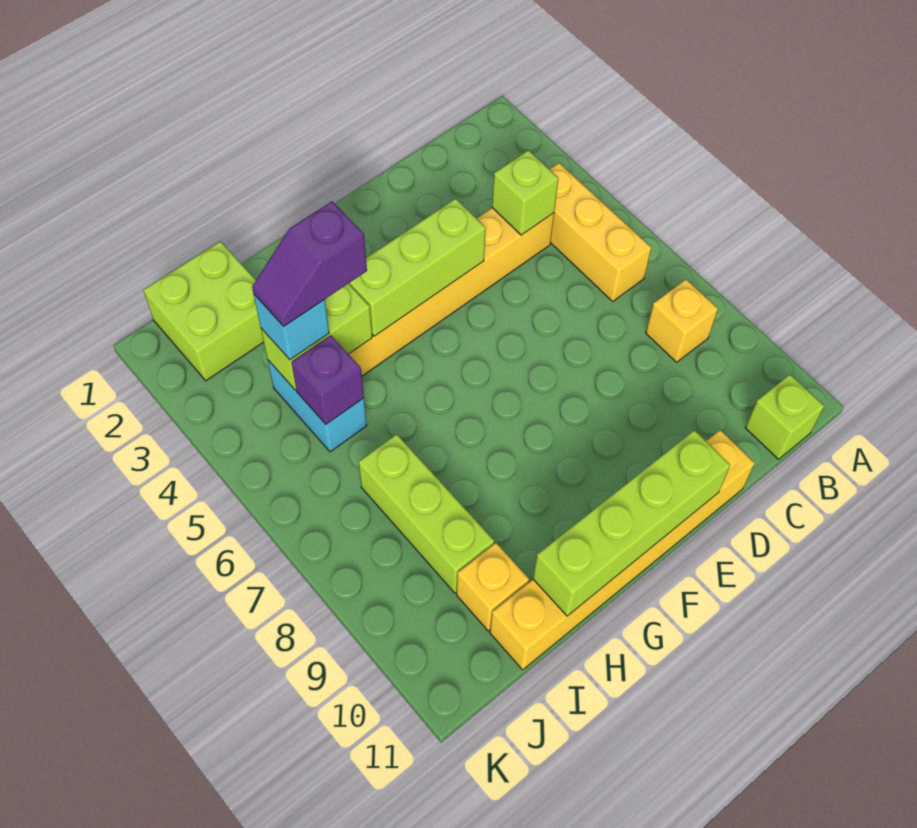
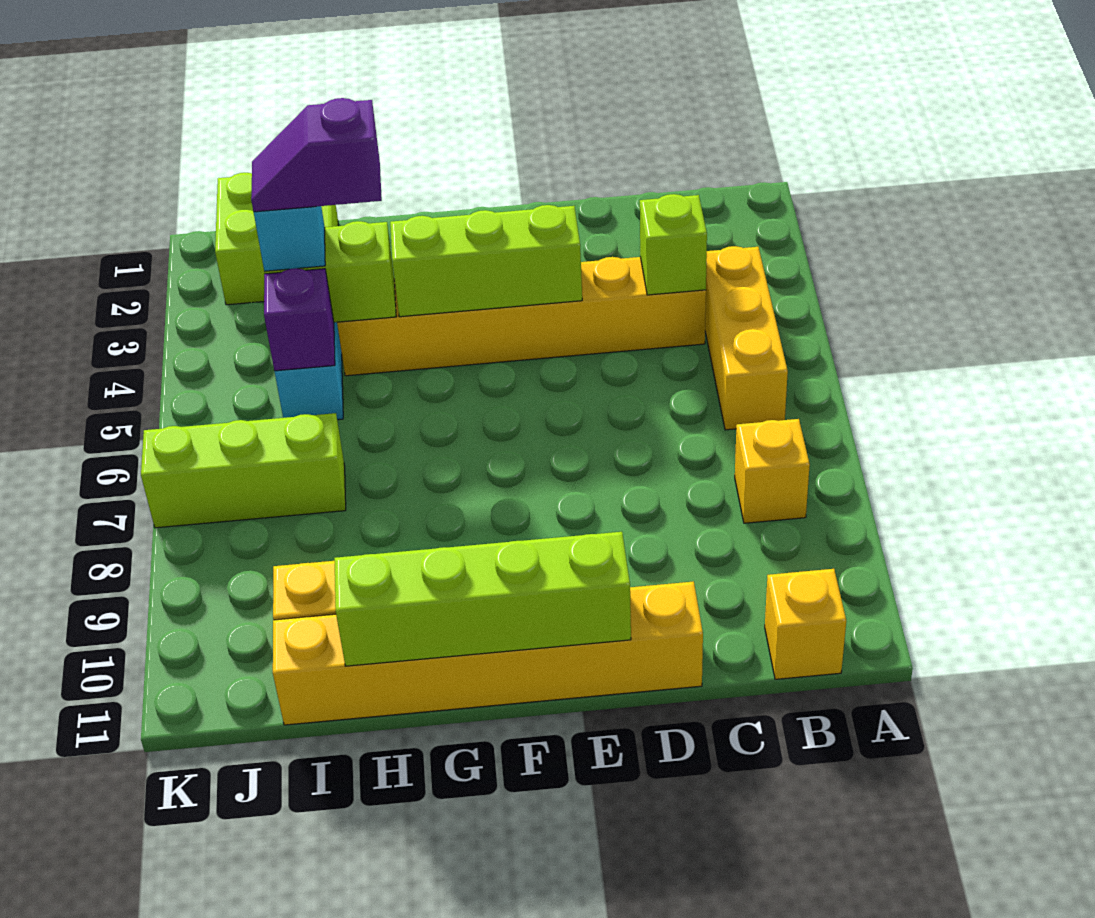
lime brick B11 level 1 -> yellow brick B11 level 1
lime brick I7:I9 level 1 -> lime brick I7:K7 level 1

